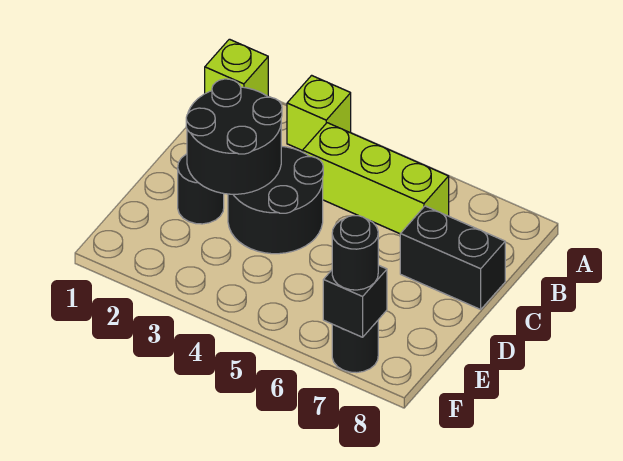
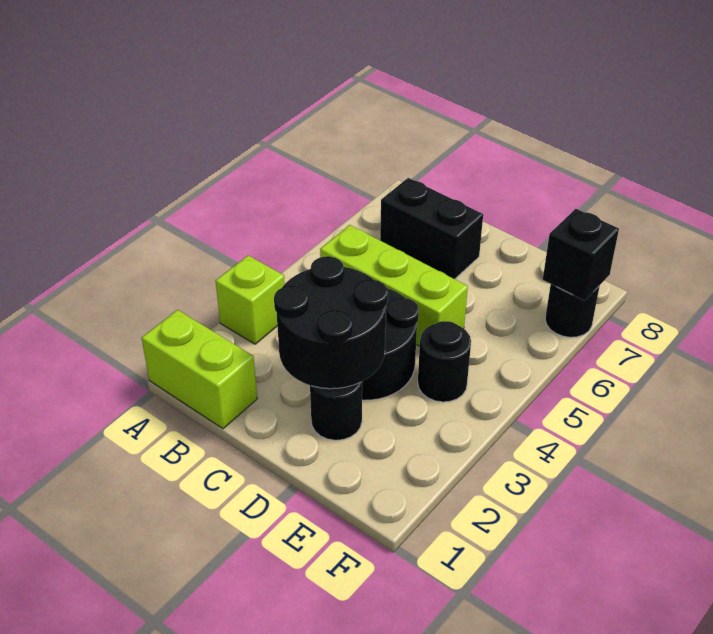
lime brick A1 level 1 -> lime brick A1:B1 level 1
lime brick B4:B6 level 1 -> lime brick B5:D5 level 1
black brick C7:C8 level 1 -> black brick B7:C7 level 1
black round brick F7 level 3 -> black round brick E4 level 1

